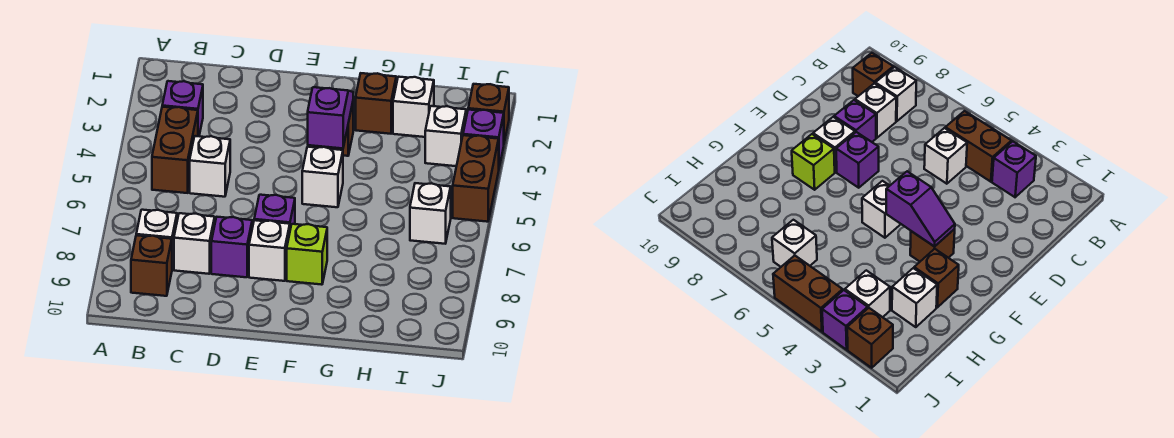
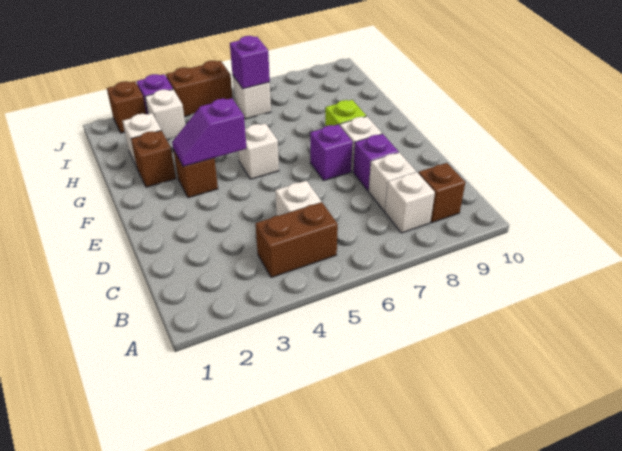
purple brick B3 level 1 -> purple brick I6 level 2

